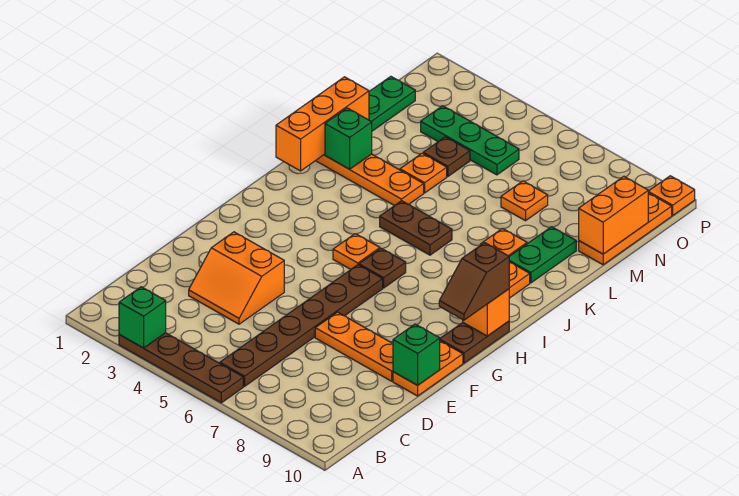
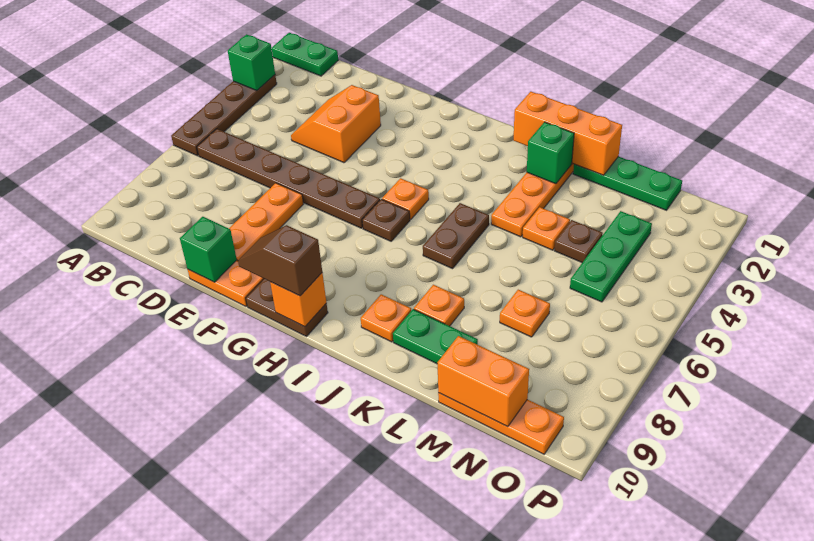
none -> green plate A1:B1 level 1
orange plate P10 level 1 -> none

